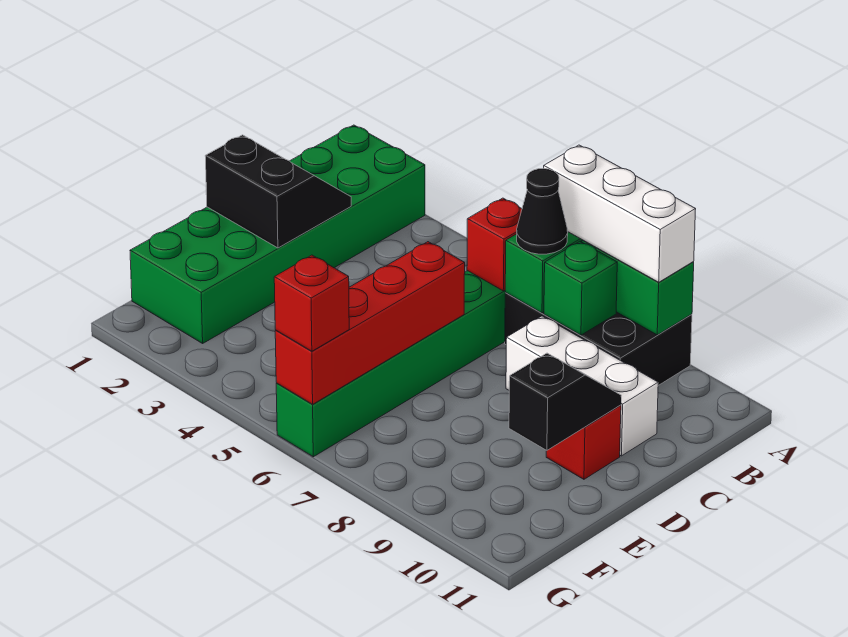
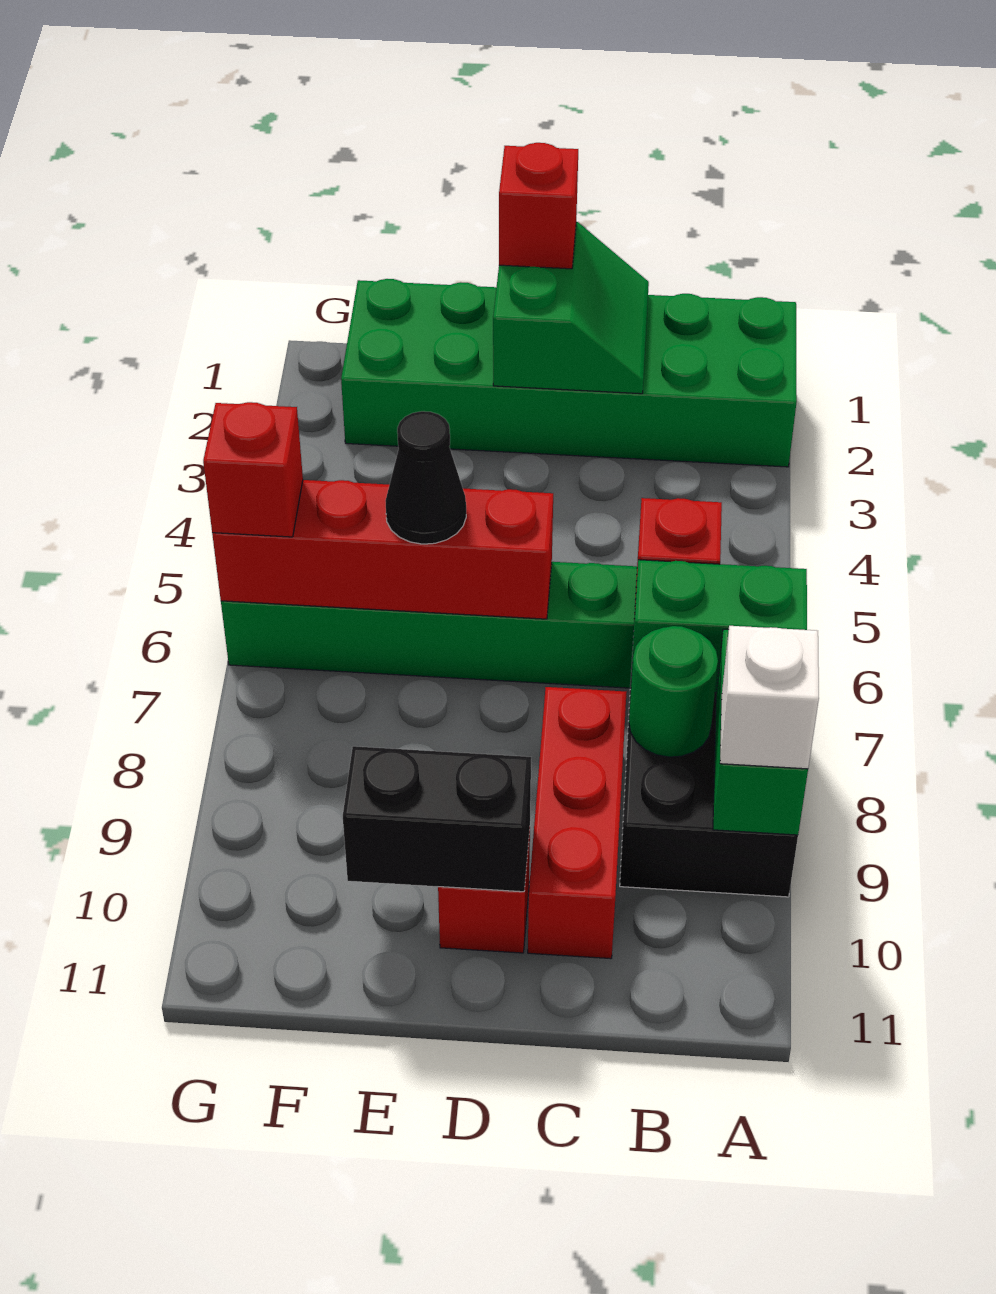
white brick A7:A9 level 3 -> white brick A9 level 3
black cone B7 level 3 -> black cone E6 level 3
green brick B8 level 2 -> green round brick B8 level 2
black slope C1:D2 level 2 top D -> green slope C1:D2 level 2 top D
white brick C8:C10 level 1 -> red brick C8:C10 level 1
none -> red brick D1 level 3
black slope D10:E10 level 2 top E -> black brick D10:E10 level 2

